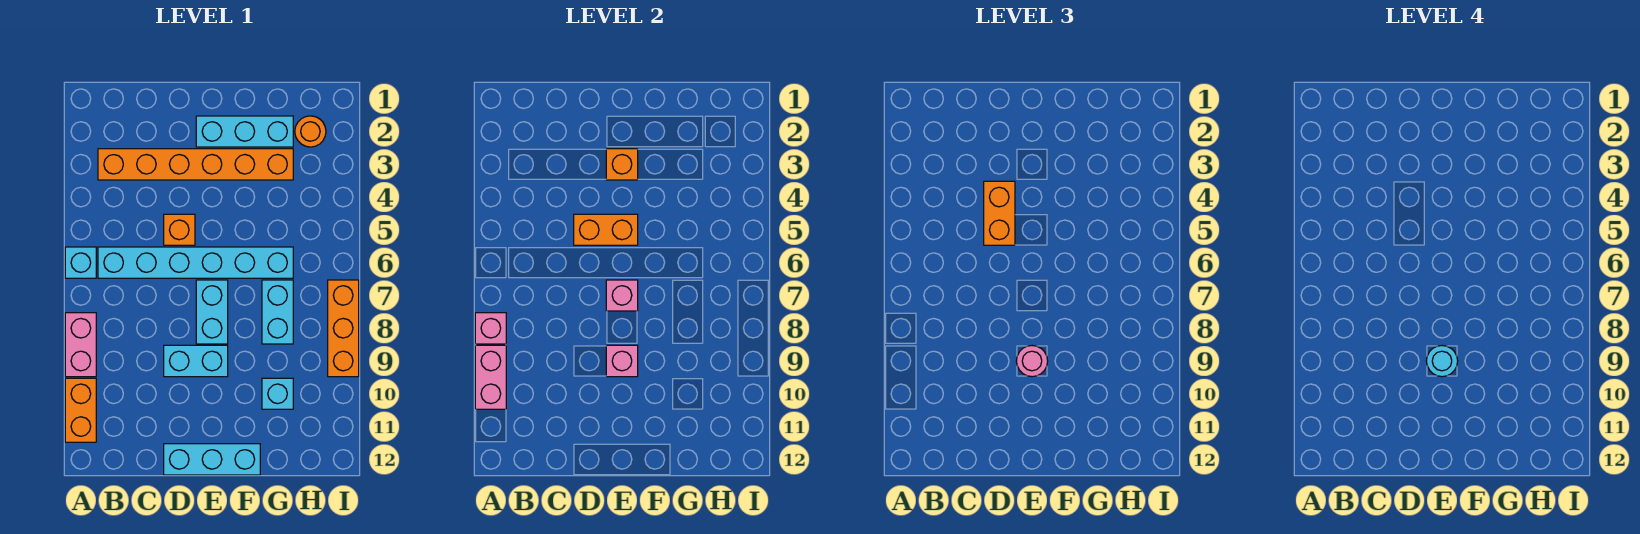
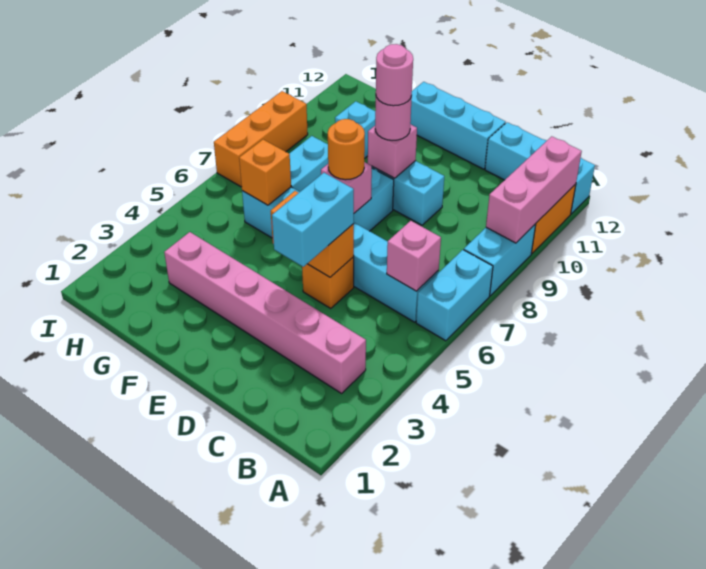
cyan brick A6 level 1 -> cyan brick A6:A7 level 1
pink brick A8:A9 level 1 -> cyan brick A8:A9 level 1
pink brick A8 level 2 -> pink brick B6 level 2
pink brick A9:A10 level 2 -> pink brick A9:A11 level 2
orange brick B3:G3 level 1 -> pink brick B3:G3 level 1
orange brick D4:D5 level 3 -> cyan brick D4:D5 level 3
cyan brick E2:G2 level 1 -> cyan brick A12:C12 level 1
orange brick E3 level 2 -> orange brick G6 level 2
cyan round brick E9 level 4 -> pink round brick E9 level 4
orange round brick H2 level 1 -> orange round brick E7 level 3

